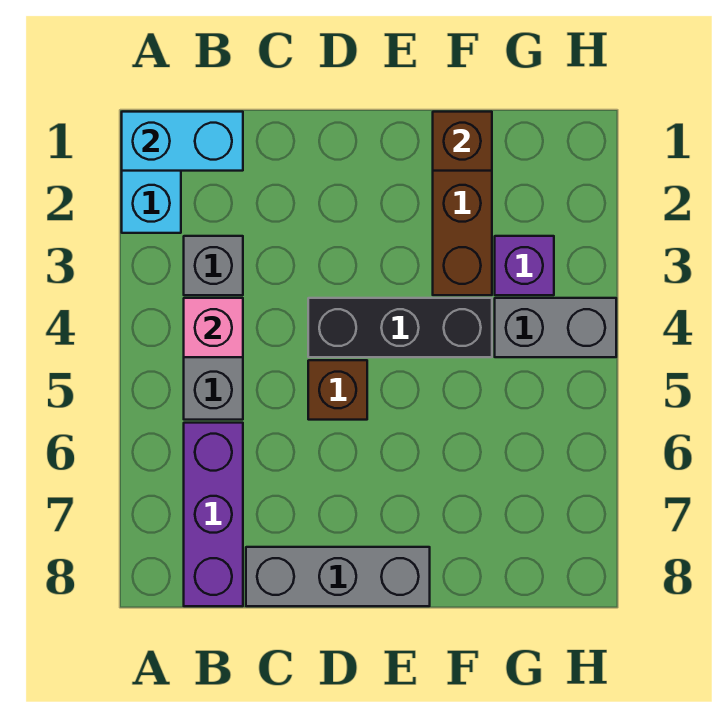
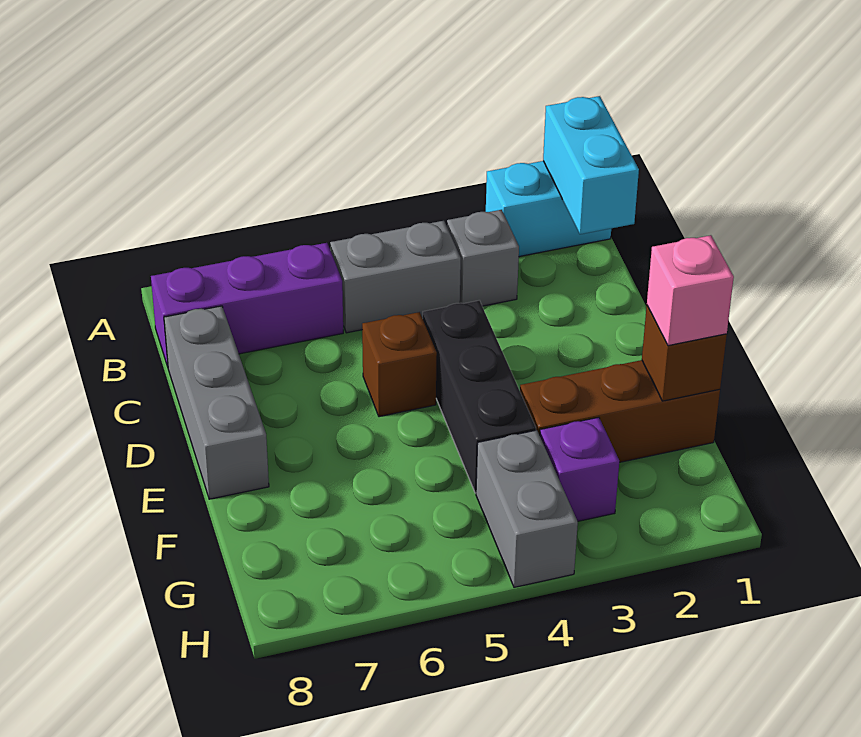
pink brick B4 level 2 -> pink brick F1 level 3

